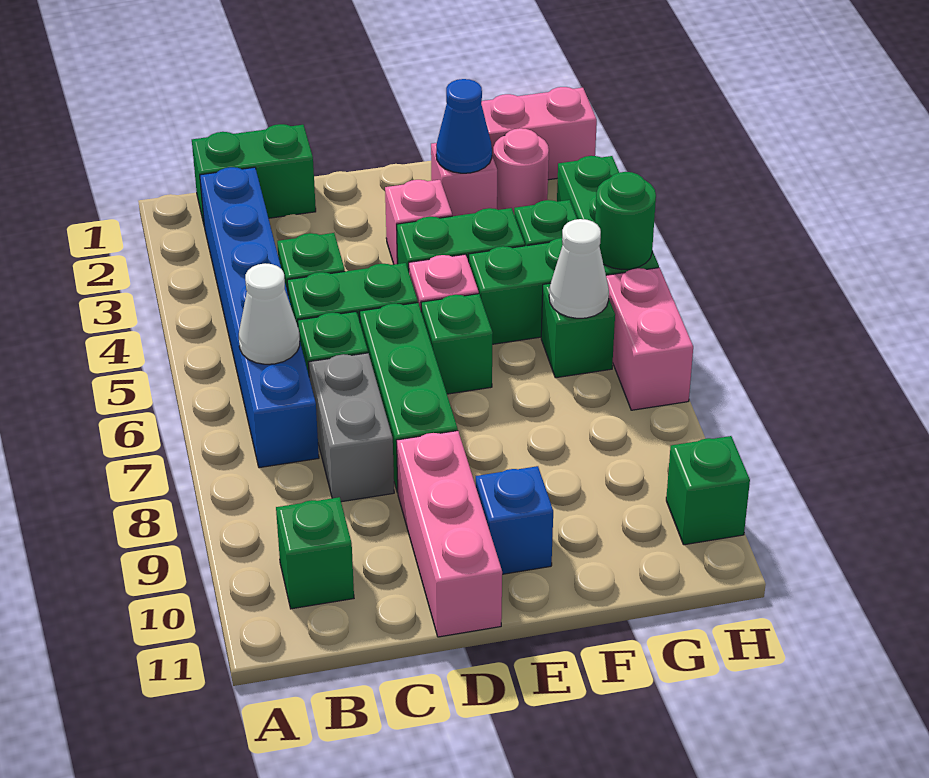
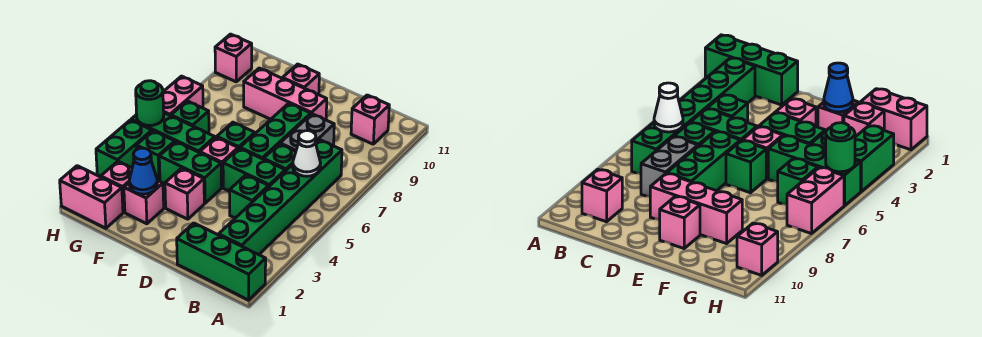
green brick B1:C1 level 1 -> green brick A1:C1 level 1
blue brick B2:B7 level 1 -> green brick B2:B7 level 1
green brick B10 level 1 -> pink brick B10 level 1
pink brick D9:D11 level 1 -> pink brick D9:F9 level 1
blue brick E10 level 1 -> pink brick E10 level 1
pink round brick G2 level 1 -> pink brick G2 level 1
white cone G6 level 2 -> none
green brick H10 level 1 -> pink brick H10 level 1

